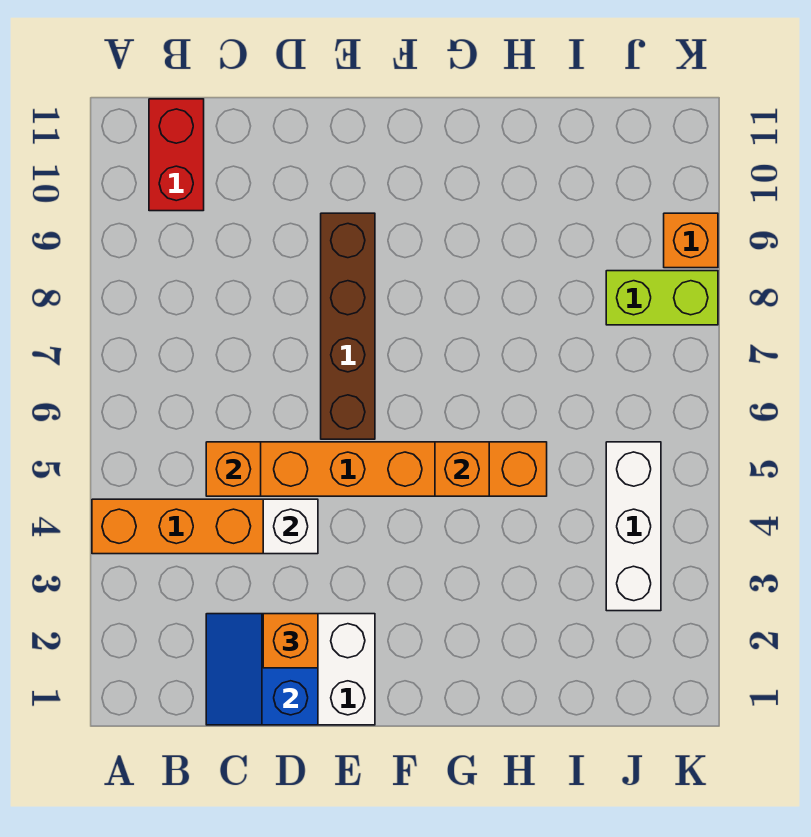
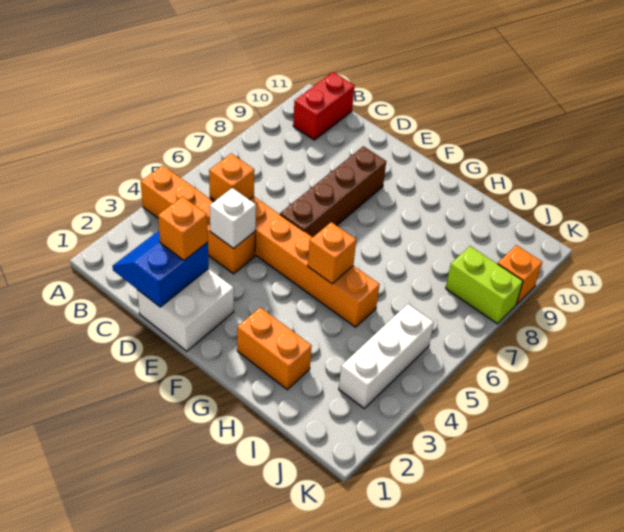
none -> orange brick G2:H2 level 1

